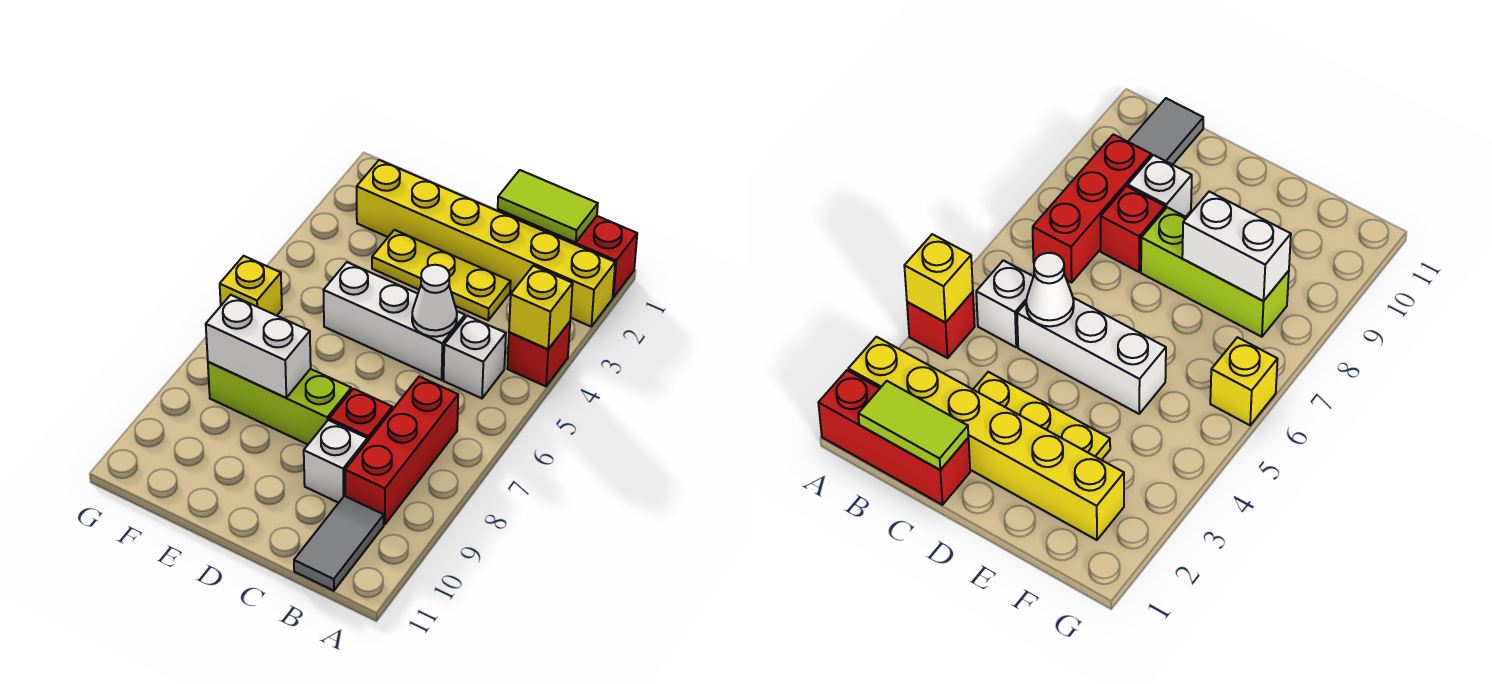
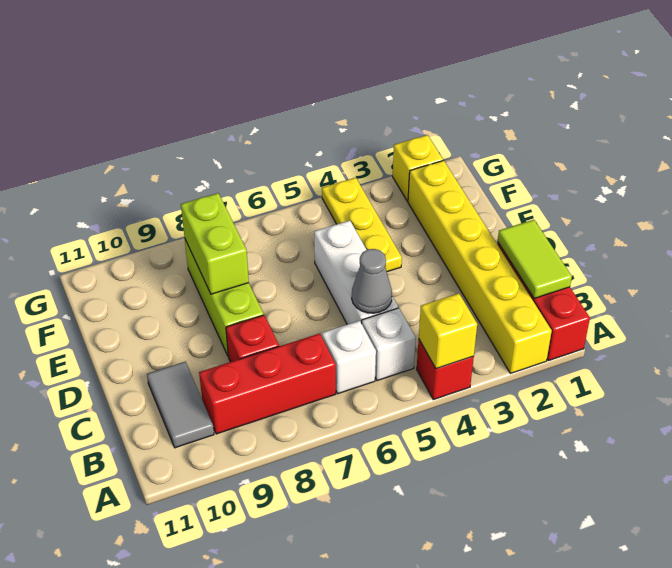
grey tile B10:B11 level 1 -> grey tile B10:C10 level 1
yellow plate C3:E3 level 1 -> yellow plate E4:G4 level 1
white cone C5 level 2 -> grey cone C5 level 2
white brick C9 level 1 -> white brick B6 level 1
white brick E8:F8 level 2 -> lime brick E8:F8 level 2
yellow brick G6 level 1 -> yellow brick G2 level 1

